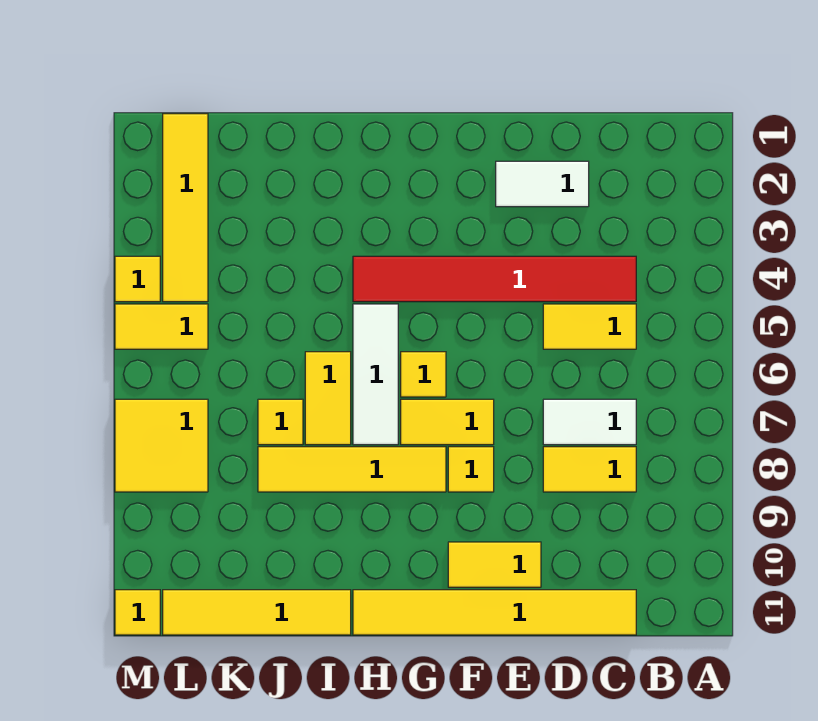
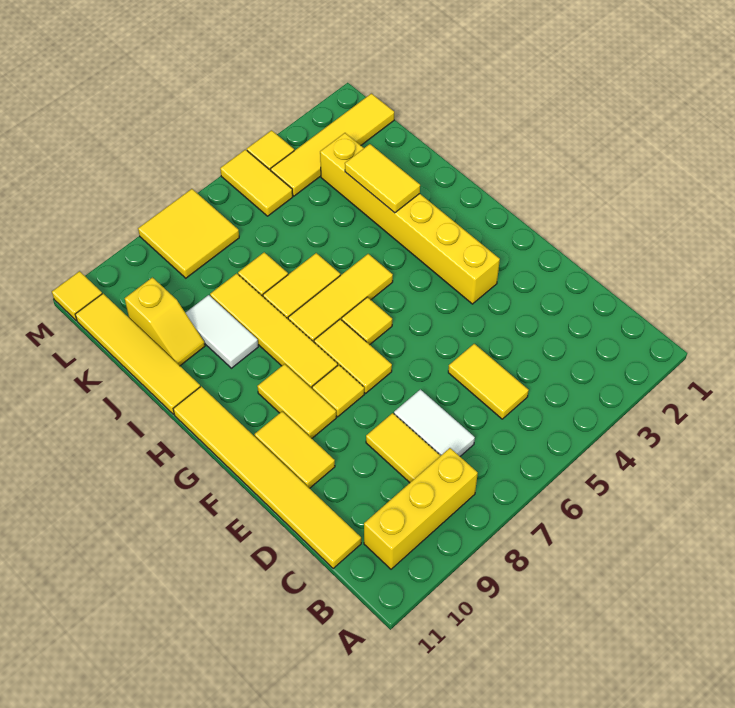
none -> yellow brick B8:B10 level 1
red tile C4:H4 level 1 -> none
white tile D2:E2 level 1 -> white tile I9:J9 level 1
none -> yellow brick F3:K3 level 1
none -> yellow tile F9:G9 level 1
white tile H5:H7 level 1 -> yellow tile H5:H7 level 1
none -> yellow tile I3:J3 level 2
none -> yellow slope J10:K10 level 1 top K

